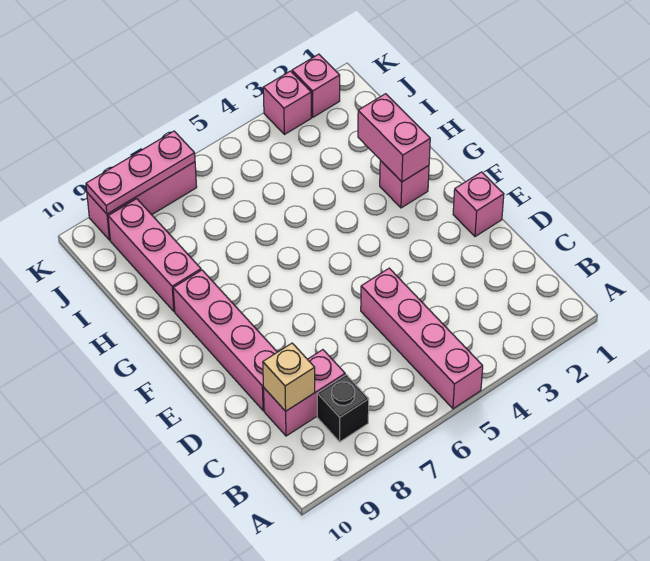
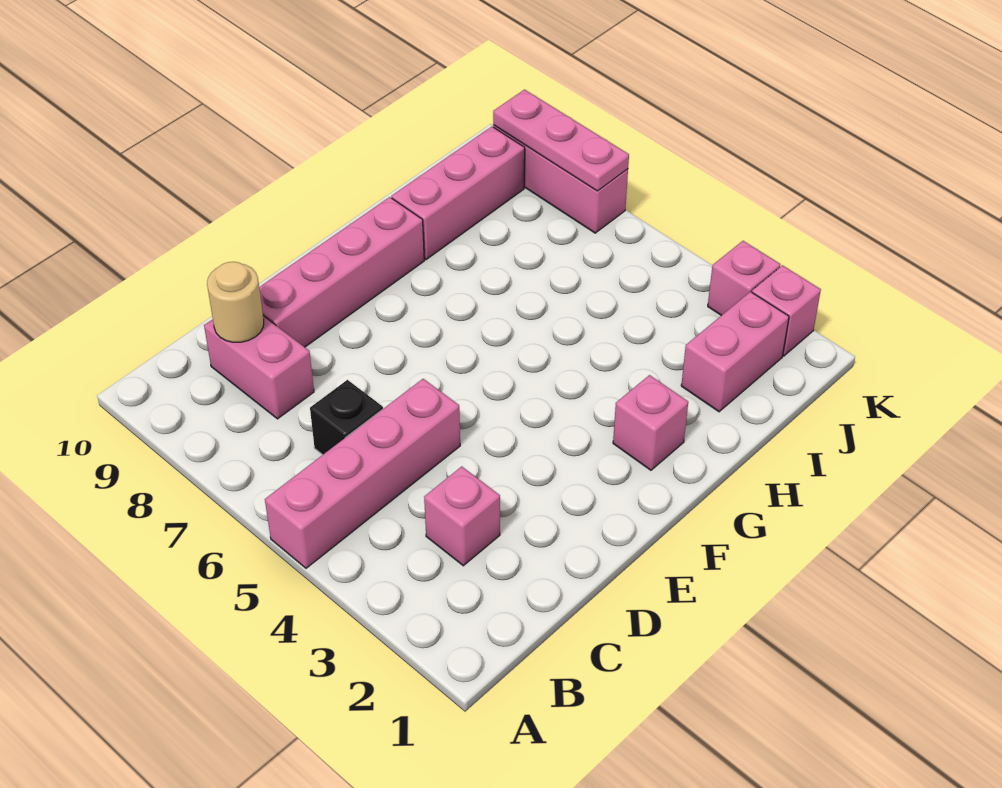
black brick B8 level 1 -> black brick C6 level 1
tan brick C9 level 2 -> tan round brick C9 level 2
pink brick E1 level 1 -> pink brick C3 level 1
pink brick G2:H2 level 2 -> pink brick I2:J2 level 1

